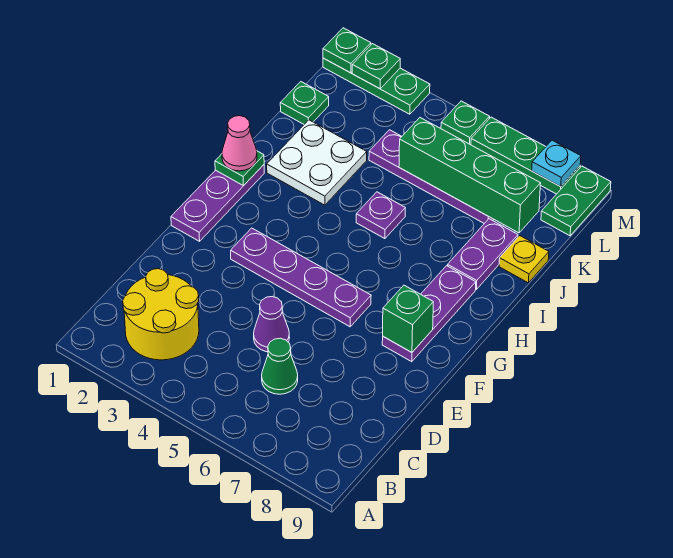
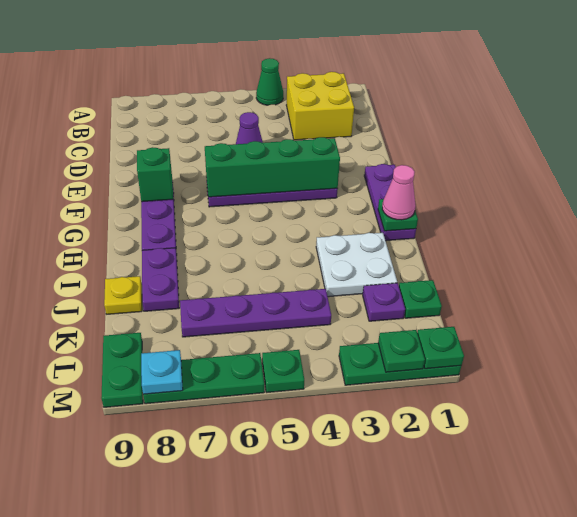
yellow round brick B2:C3 level 1 -> yellow brick B2:C3 level 1
green cone C6 level 1 -> green cone A4 level 1
purple plate I5 level 1 -> purple plate K2 level 1
green brick K5:K8 level 2 -> green brick F3:F6 level 2

